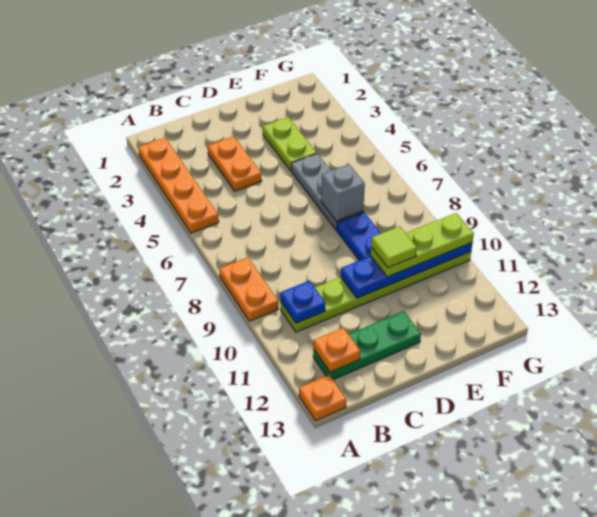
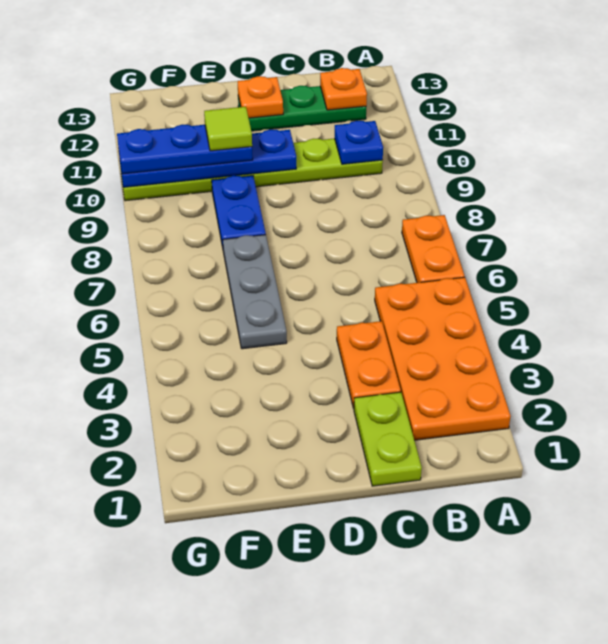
orange plate A2:A5 level 1 -> orange plate A2:B5 level 1
orange plate A8:A9 level 1 -> orange plate A6:A7 level 1
orange plate A13 level 1 -> orange plate D12 level 2
lime plate E3:E4 level 1 -> lime plate C1:C2 level 1
grey brick E7 level 2 -> none
lime plate E10:G10 level 3 -> blue plate E10:G10 level 3

